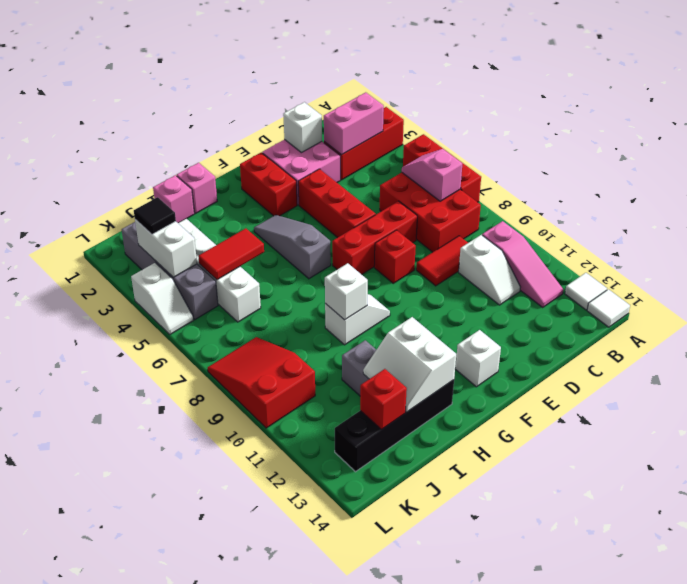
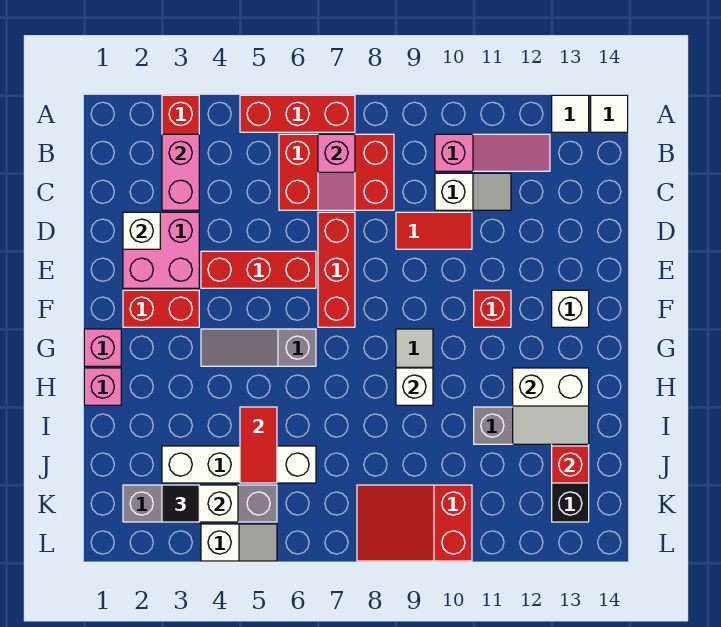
pink slope B6:B7 level 2 top 7 -> pink slope B7:C7 level 2 top B
red tile C9:D9 level 1 -> red tile D9:D10 level 1
red brick E8 level 1 -> red brick F11 level 1
pink brick I1 level 1 -> pink brick G1 level 1

